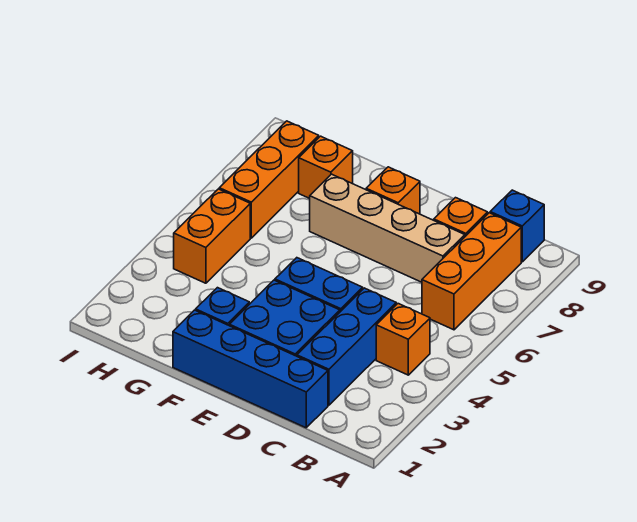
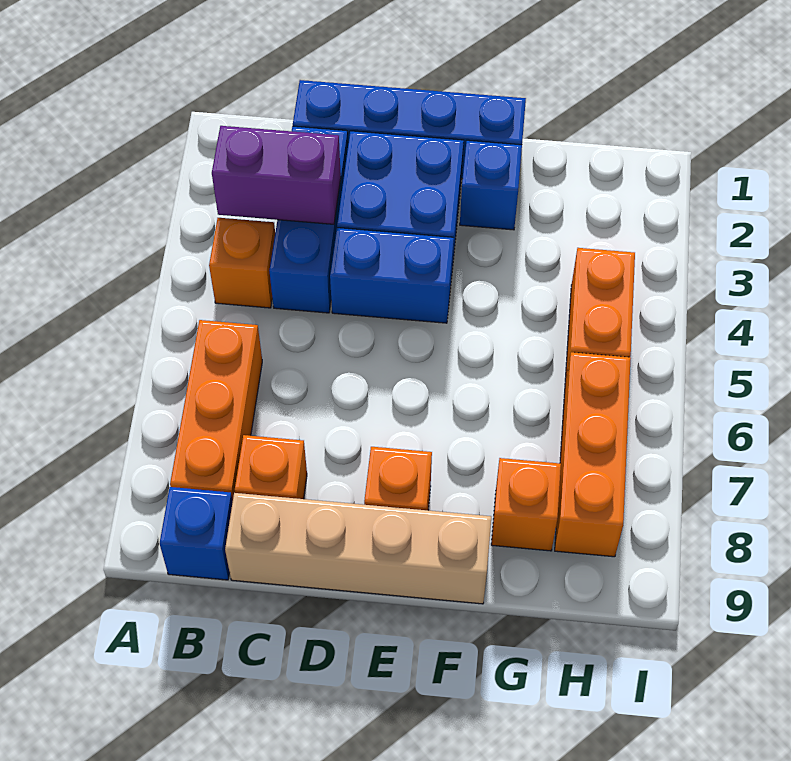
none -> purple brick B3:C3 level 2
tan brick C7:F7 level 1 -> tan brick C9:F9 level 1

